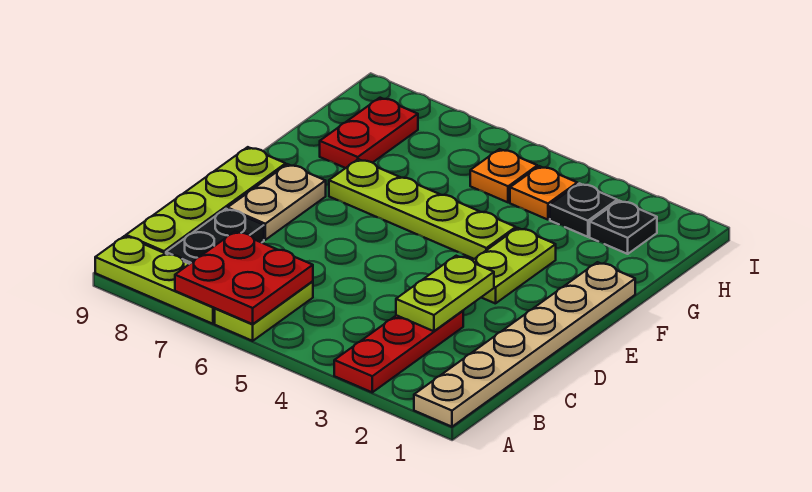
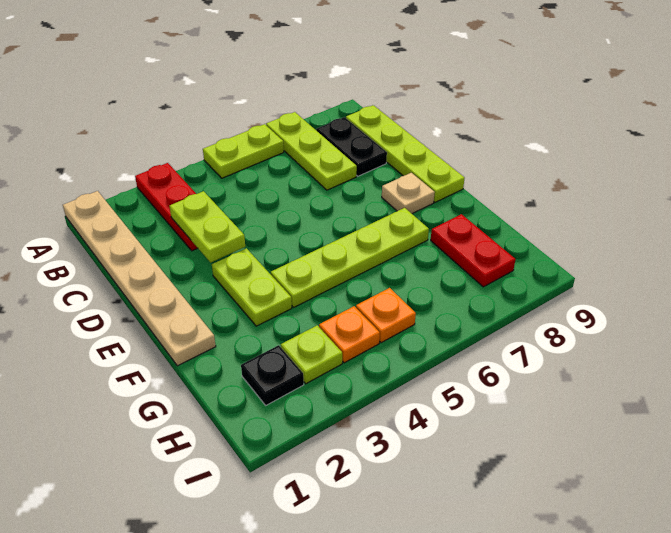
lime plate A6:B6 level 1 -> lime plate A5:A6 level 1
red plate A6:B7 level 2 -> none
lime plate A7:A9 level 1 -> lime plate A7:C7 level 1
tan plate D8:E8 level 1 -> tan plate E8 level 1
black plate H3 level 1 -> lime plate H3 level 1

